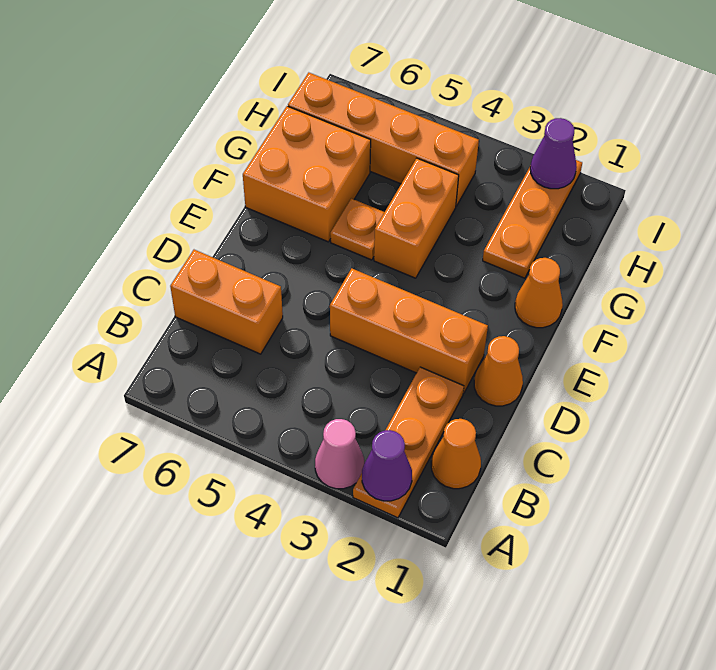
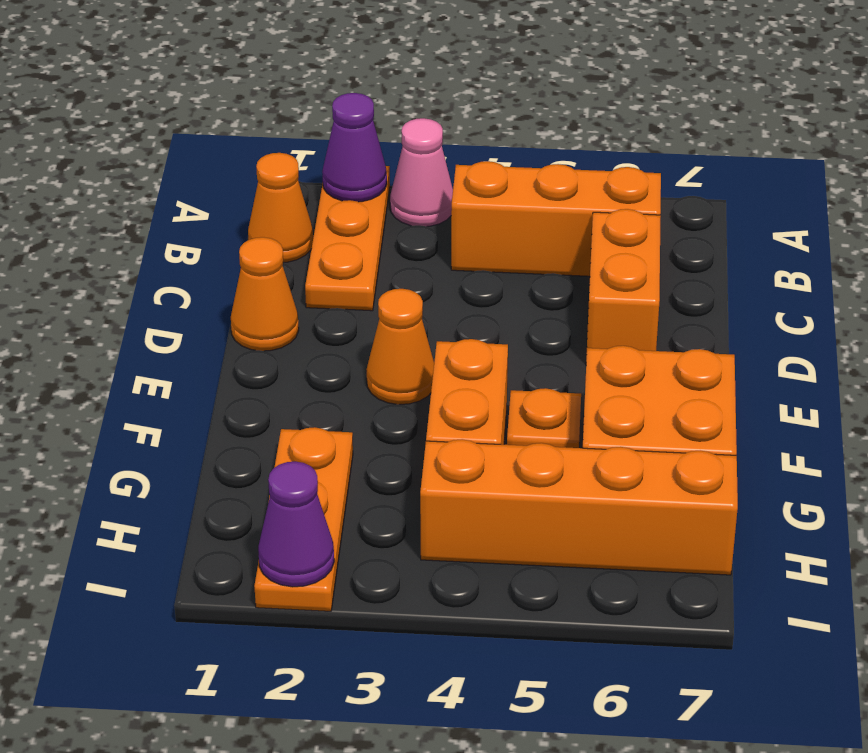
orange brick C6:C7 level 1 -> orange brick C6:D6 level 1
orange brick D2:D4 level 1 -> orange brick B4:B6 level 1
orange cone F1 level 1 -> orange cone E3 level 1

